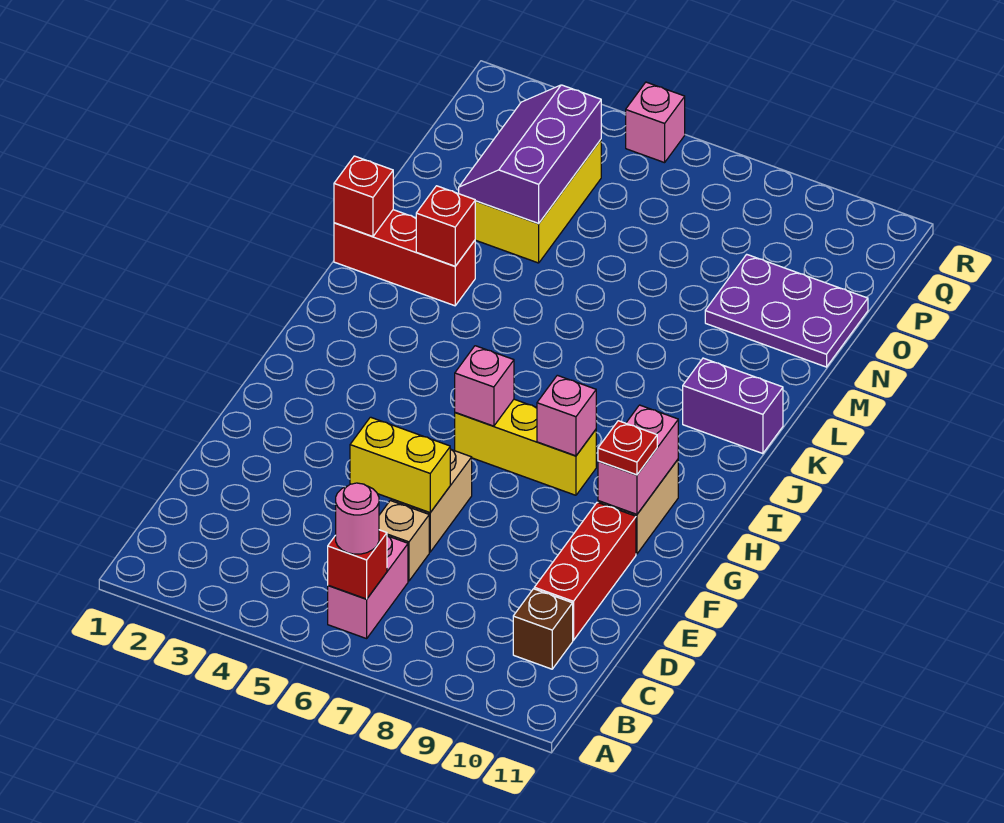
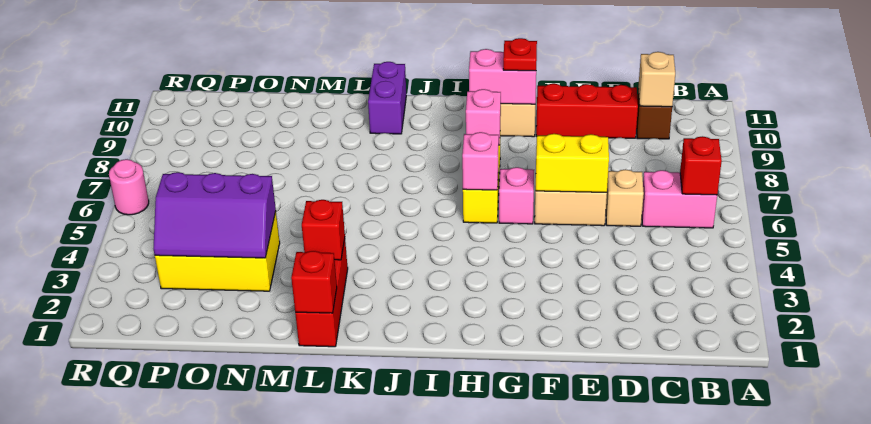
pink round brick B6 level 3 -> pink round brick R6 level 1
none -> tan brick C10 level 2
yellow brick E5:E6 level 2 -> yellow brick E6:F6 level 2
purple plate N9:O11 level 1 -> none
pink brick R5 level 1 -> pink brick G6 level 1

